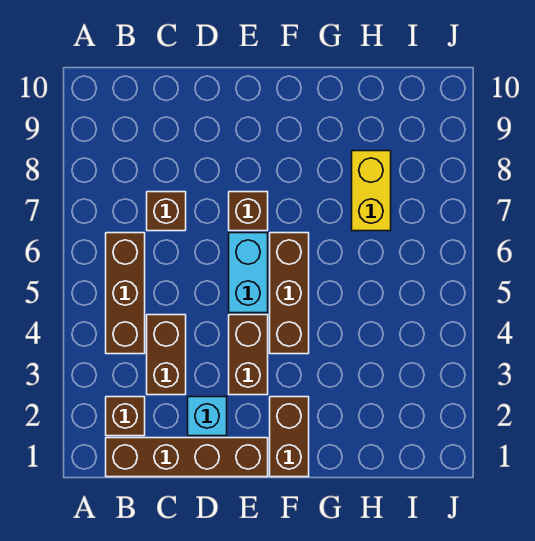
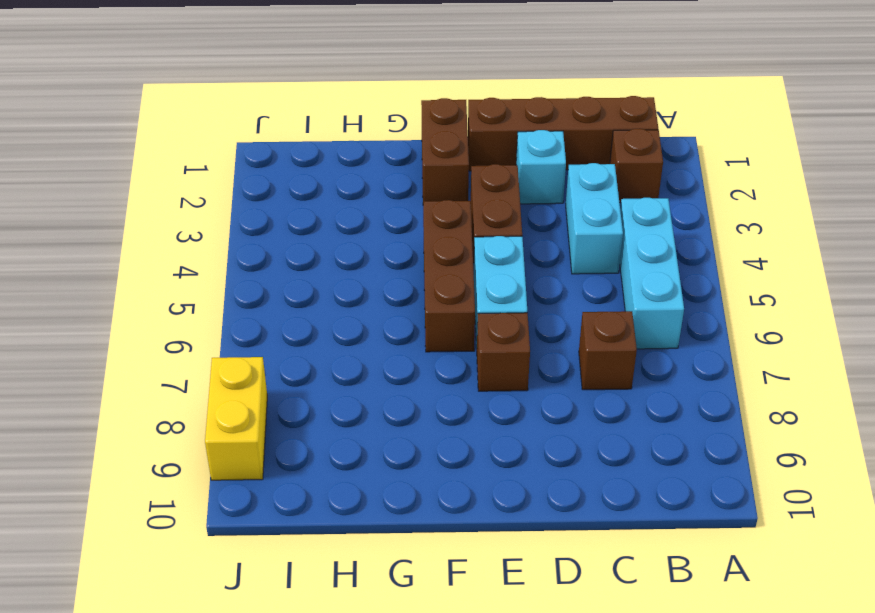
brown brick B4:B6 level 1 -> cyan brick B4:B6 level 1
brown brick C3:C4 level 1 -> cyan brick C3:C4 level 1
yellow brick H7:H8 level 1 -> yellow brick J8:J9 level 1

